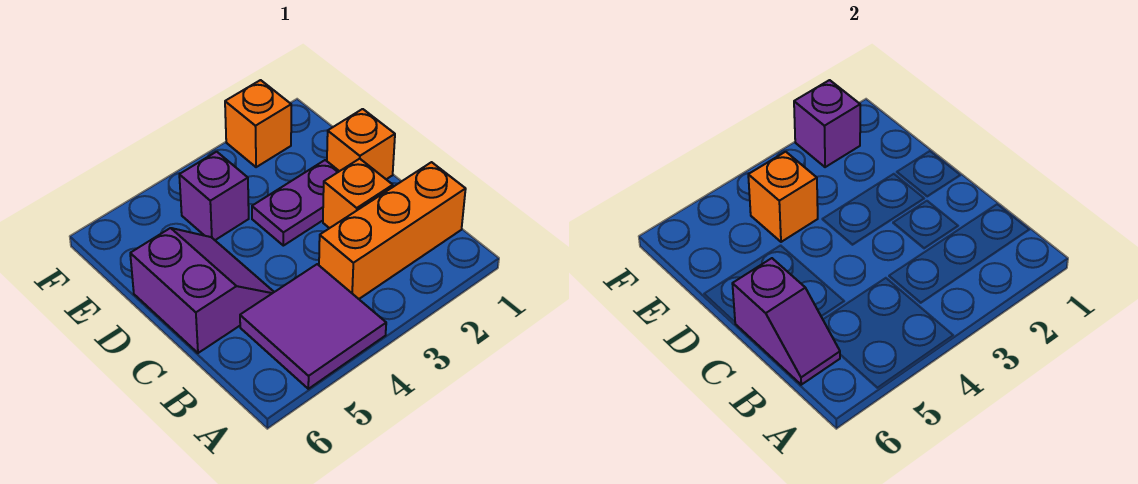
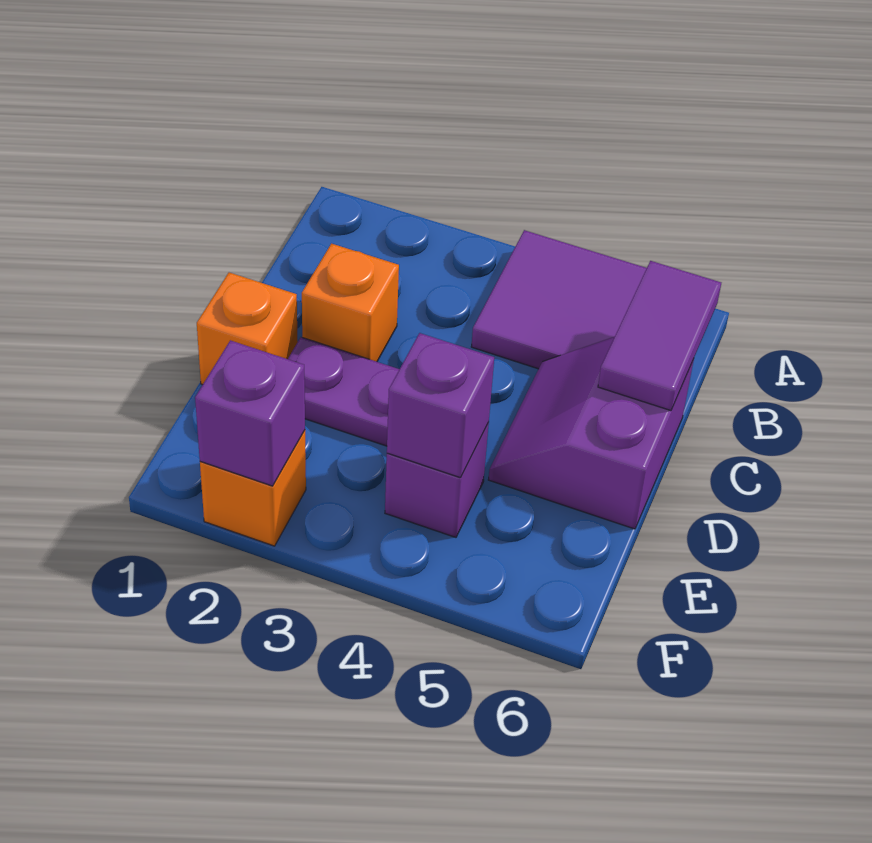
orange brick B1:B3 level 1 -> none
purple slope B6:C6 level 2 top C -> purple tile B6:C6 level 2
orange brick E4 level 2 -> purple brick E4 level 2

